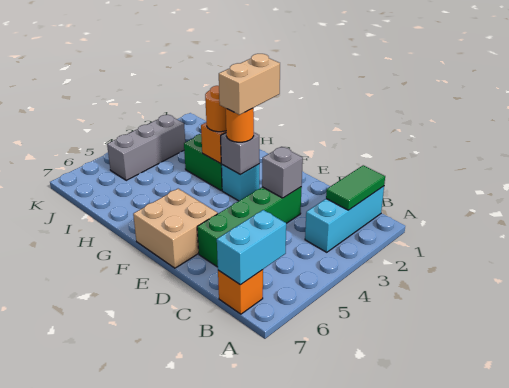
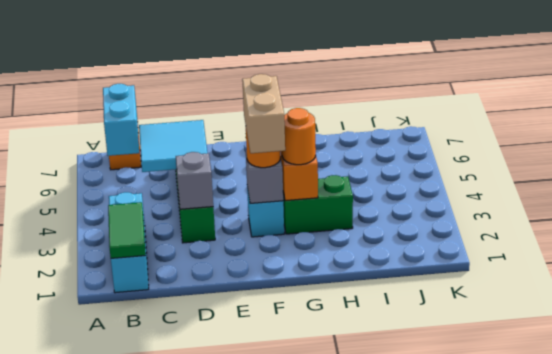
none -> cyan tile C5:D6 level 2
tan brick E6:F7 level 1 -> none
grey brick J3:J5 level 1 -> none

